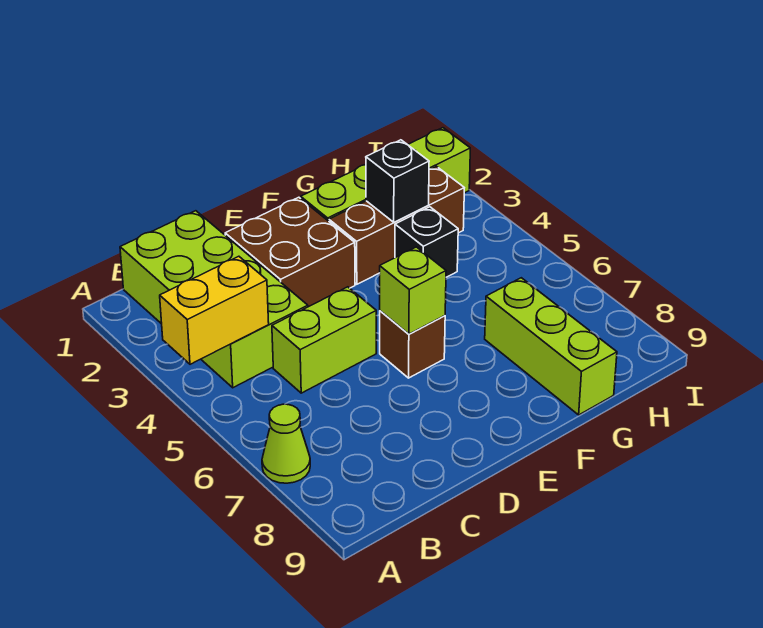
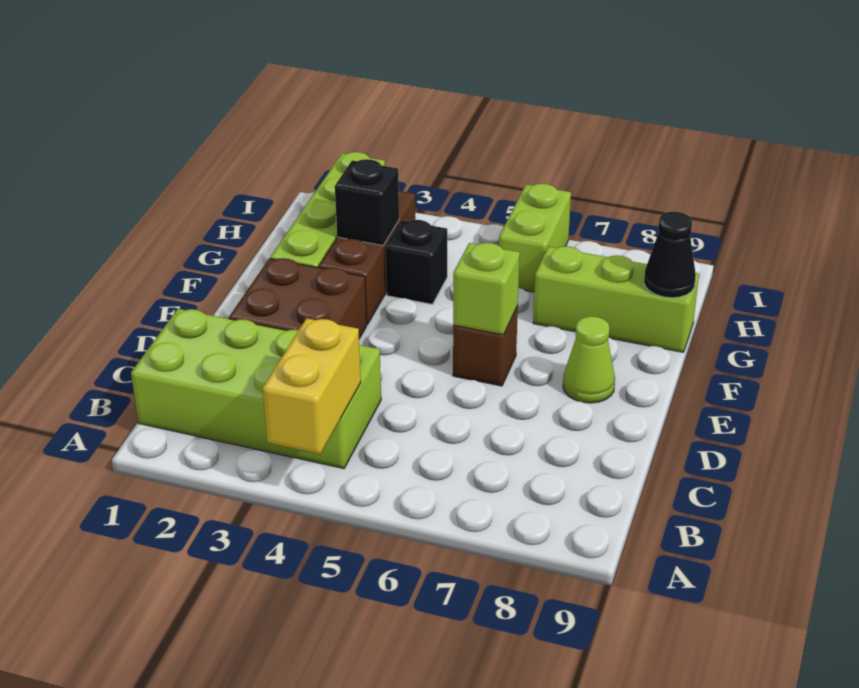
lime cone A7 level 1 -> lime cone E8 level 1
lime brick C5:D5 level 1 -> lime brick H6:I6 level 1
none -> black cone G9 level 2

